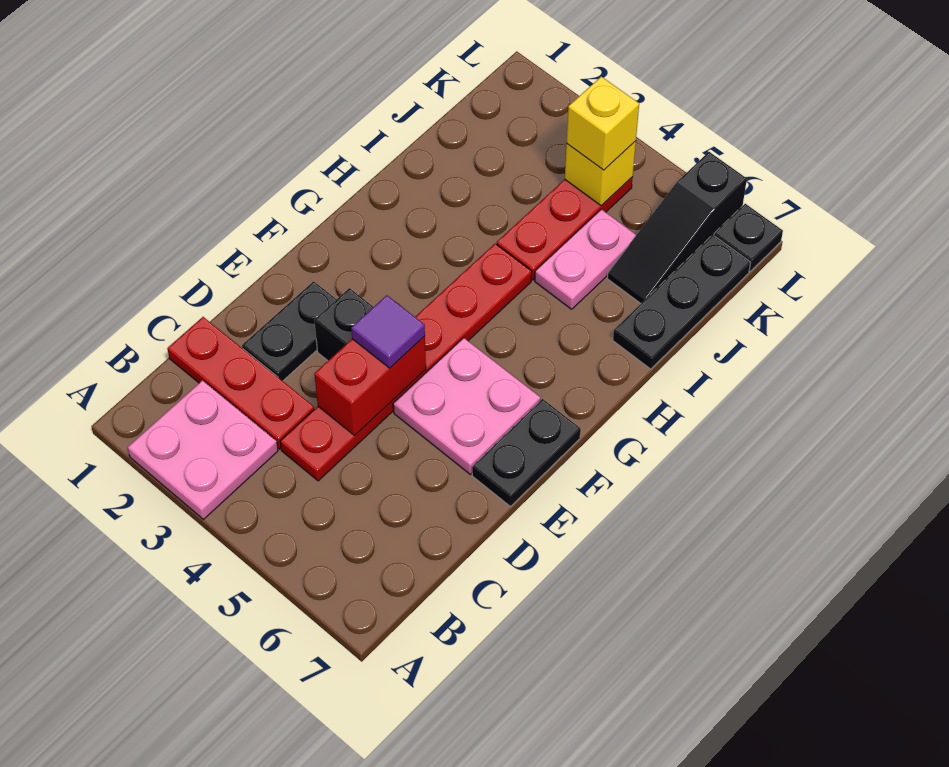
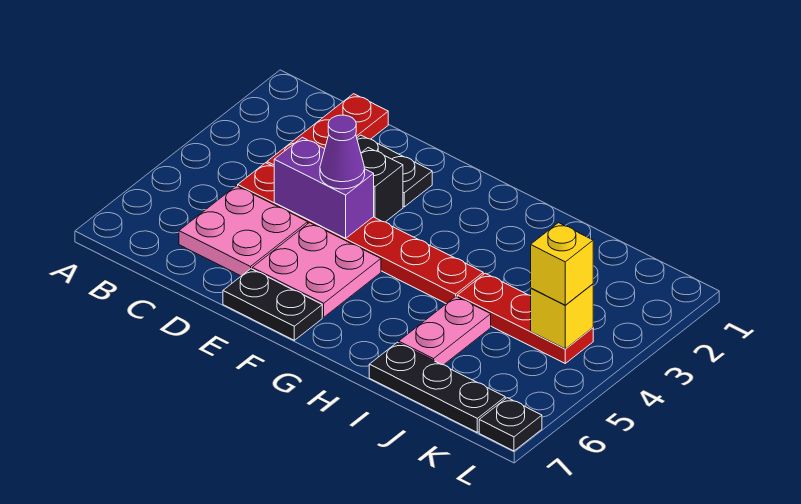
pink plate A2:B3 level 1 -> pink plate C5:D6 level 1
red brick D4:E4 level 2 -> purple brick D4:E4 level 2
purple tile E4 level 3 -> purple cone E4 level 3
pink plate I5:J5 level 1 -> pink plate I5:I6 level 1
black slope J6:L6 level 1 top L -> none

